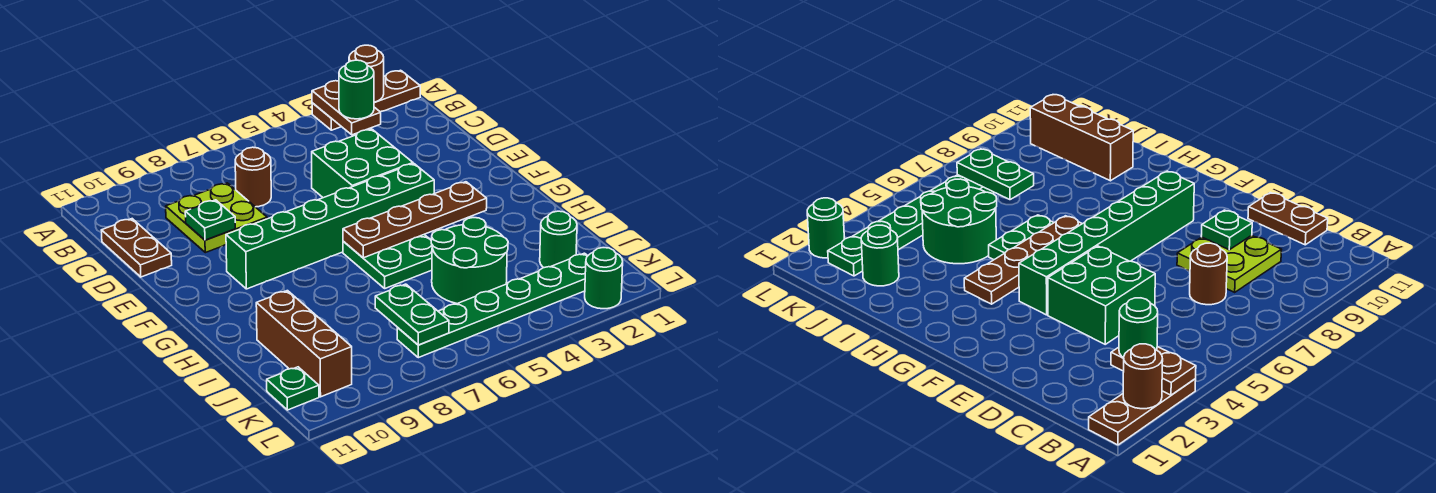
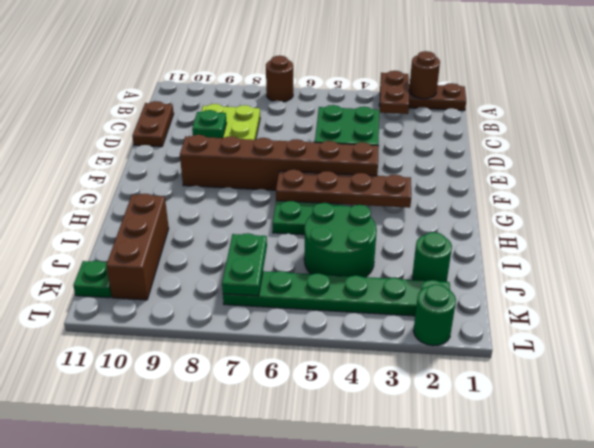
green round brick B3 level 3 -> none
brown round brick C7 level 1 -> brown round brick A7 level 1
green brick F4:F9 level 1 -> brown brick F4:F9 level 1

